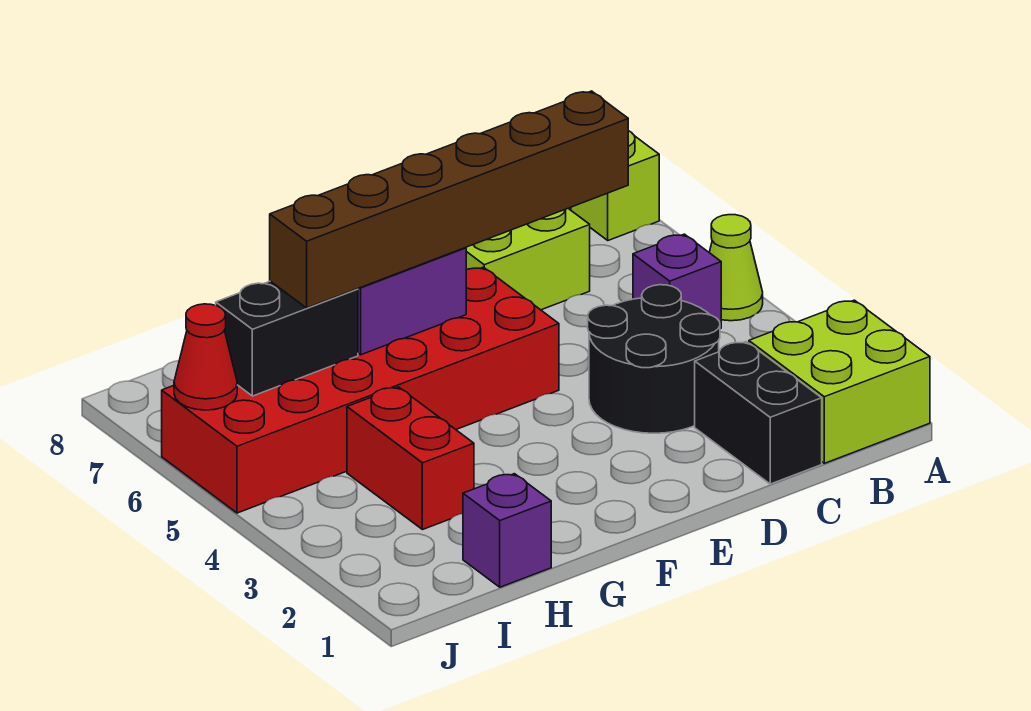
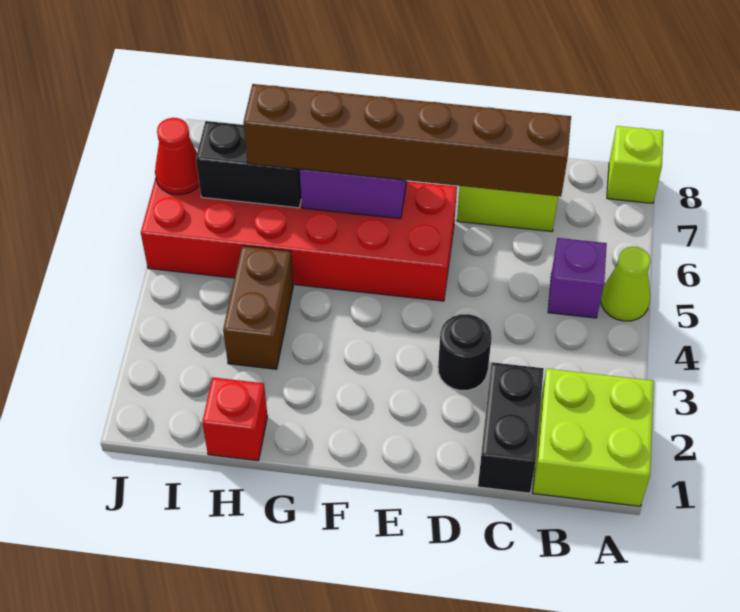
black round brick C3:D4 level 1 -> black round brick D3 level 1
purple brick H1 level 1 -> red brick H1 level 1
red brick H3:H4 level 1 -> brown brick H3:H4 level 1

